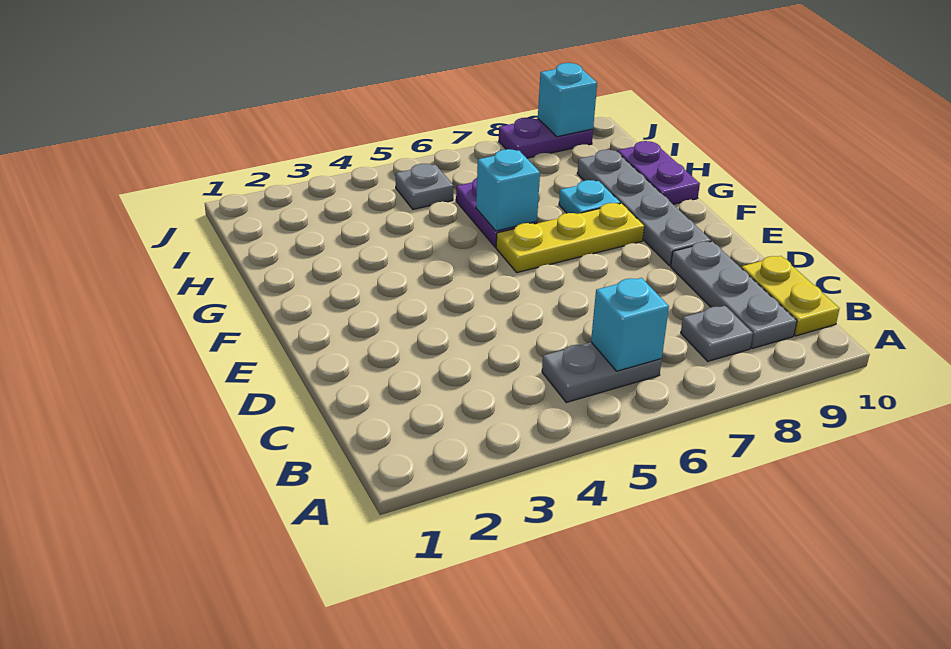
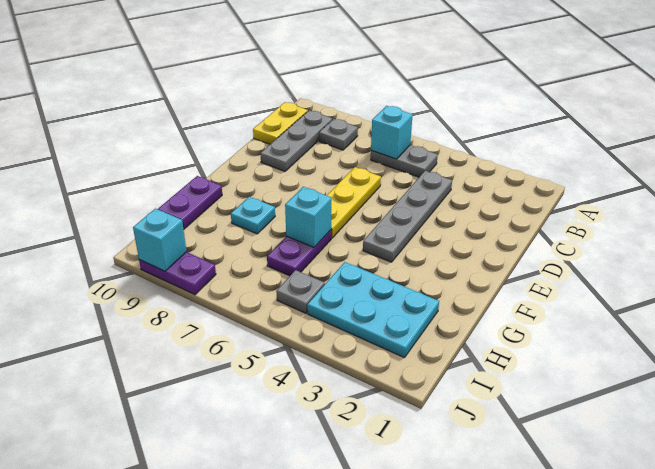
grey plate E9:H9 level 1 -> grey plate C4:F4 level 1
yellow plate F6:F8 level 1 -> yellow plate D6:F6 level 1
none -> cyan plate H2:I4 level 1

